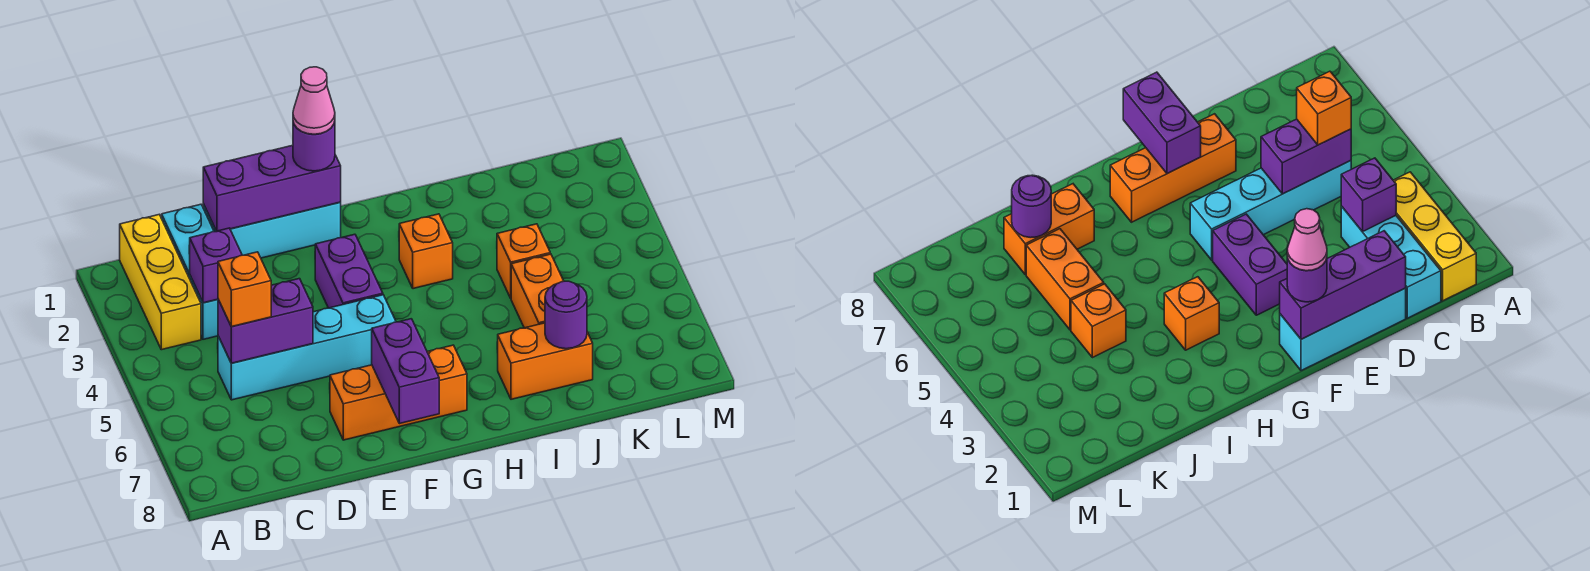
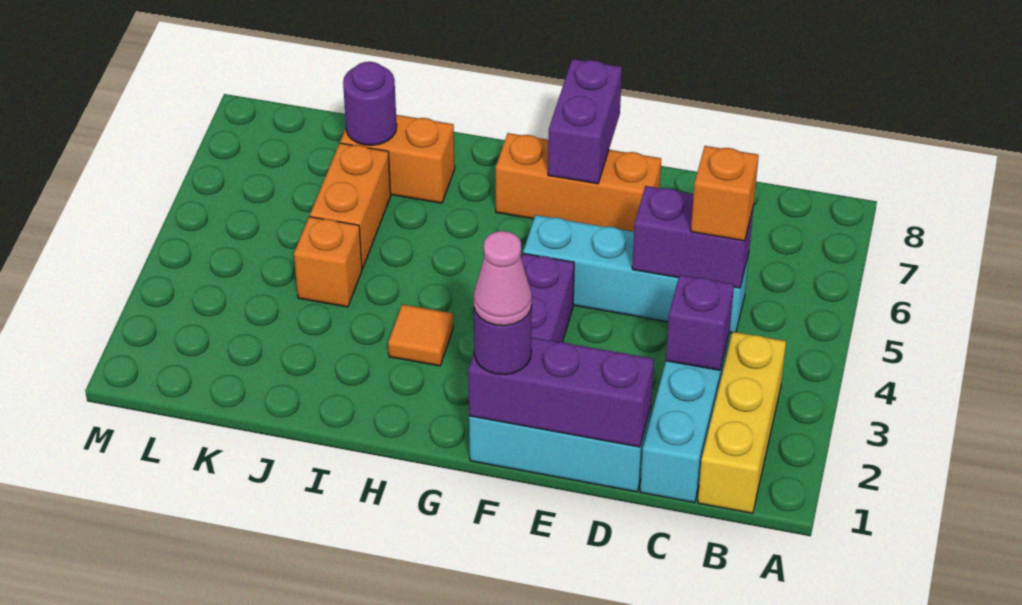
orange brick H3 level 1 -> orange tile H3 level 1

